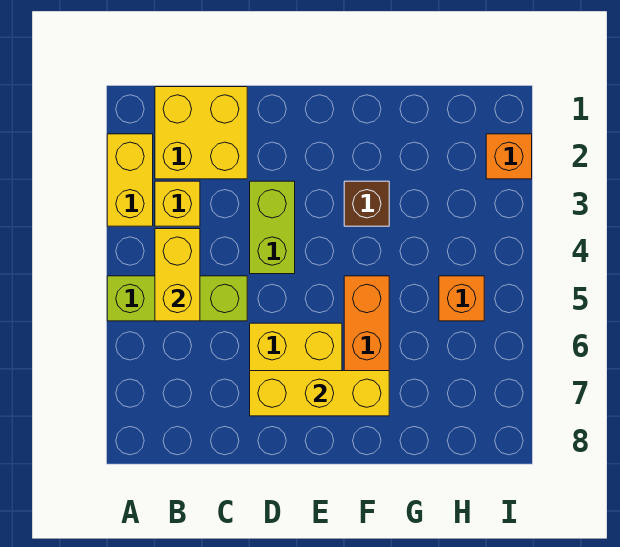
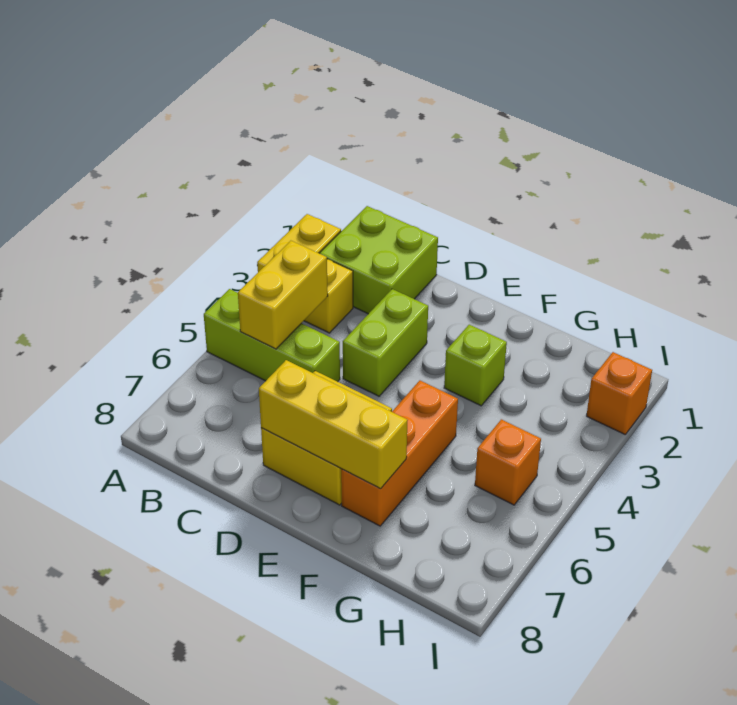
yellow brick B1:C2 level 1 -> lime brick B1:C2 level 1
brown brick F3 level 1 -> lime brick F3 level 1

